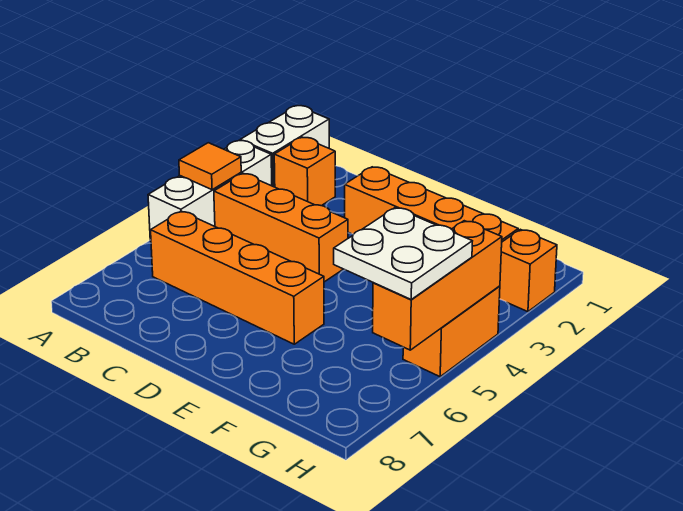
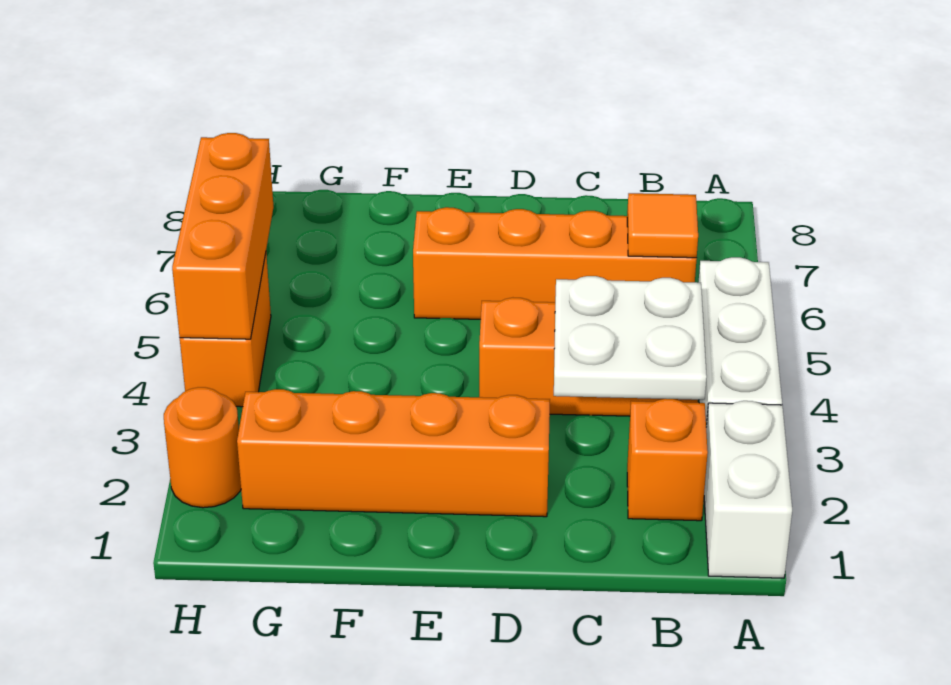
orange tile A4 level 2 -> orange tile B6 level 2
white plate G5:H6 level 3 -> white plate B3:C4 level 2
orange brick H2 level 1 -> orange round brick H2 level 1

